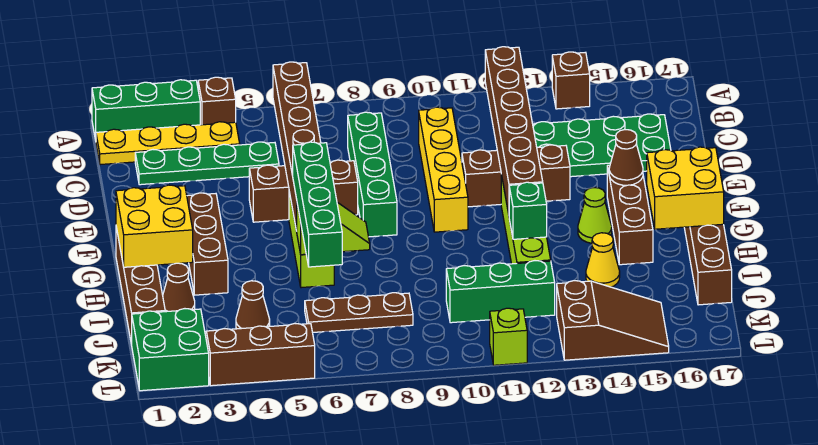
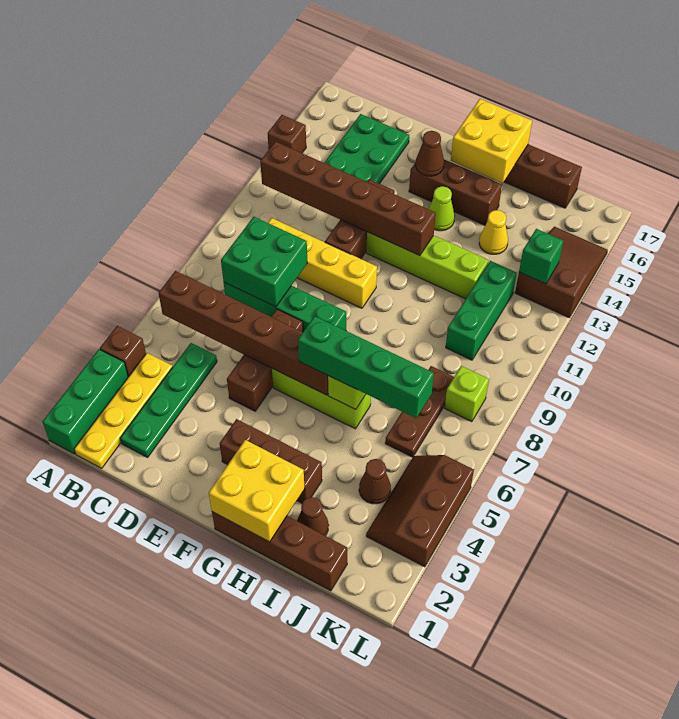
green brick H12 level 2 -> green brick K13 level 2
green brick K1:L2 level 1 -> green brick C8:D9 level 2
lime brick L11 level 1 -> lime brick K8 level 1

